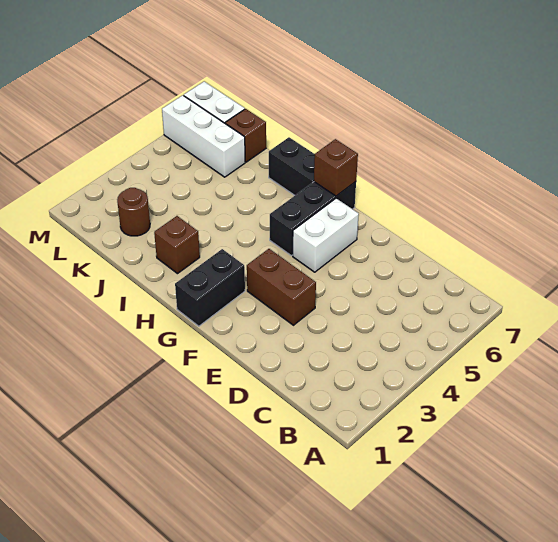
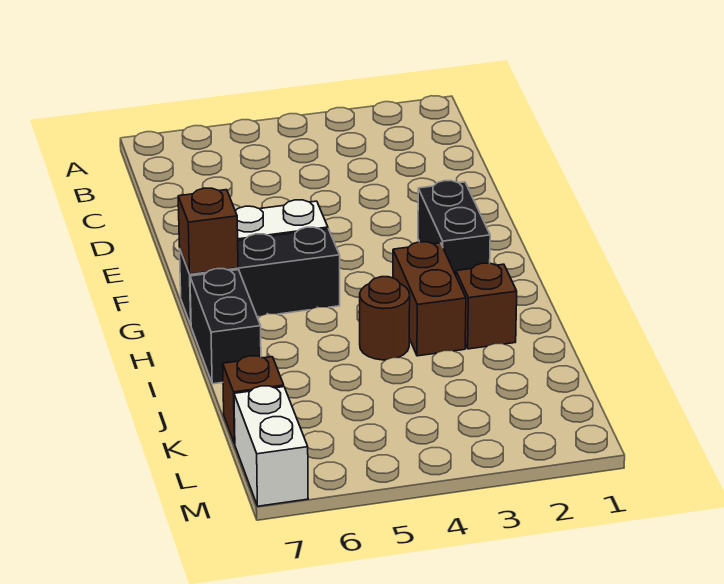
brown brick E3:F3 level 1 -> brown brick H3:I3 level 1
black brick G1:G2 level 1 -> black brick F2:G2 level 1
brown round brick K2 level 1 -> brown round brick I4 level 1
white brick K6:M6 level 1 -> none

